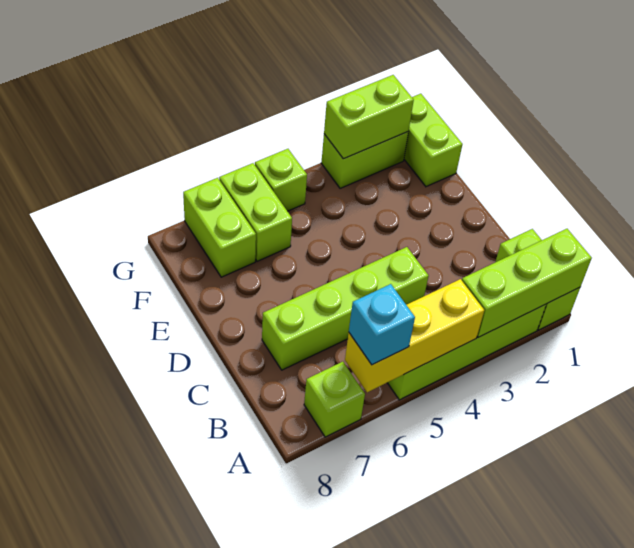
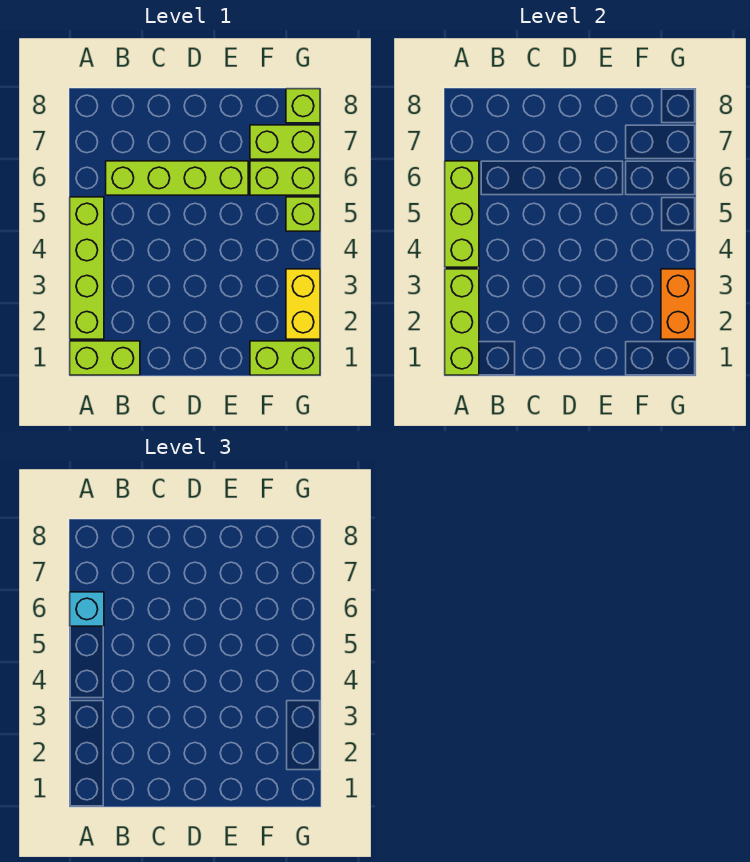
yellow brick A4:A6 level 2 -> lime brick A4:A6 level 2
lime brick A7 level 1 -> lime brick G8 level 1
lime brick C4:C7 level 1 -> lime brick B6:E6 level 1
lime brick G2:G3 level 1 -> yellow brick G2:G3 level 1
lime brick G2:G3 level 2 -> orange brick G2:G3 level 2

